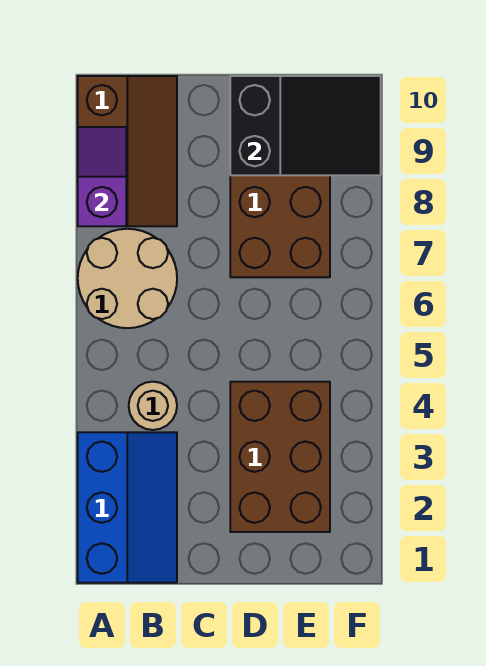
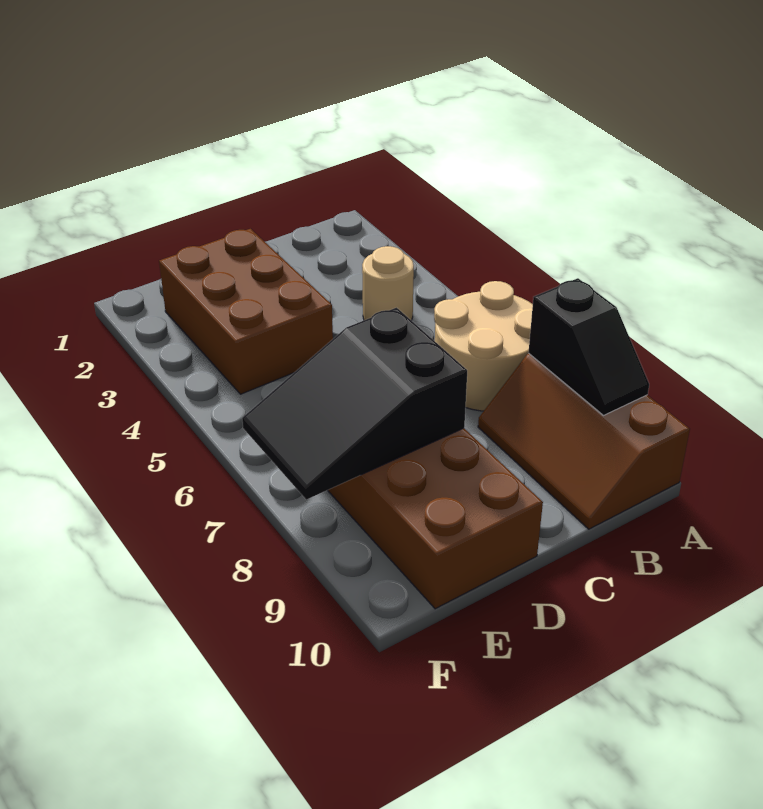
blue slope A1:B3 level 1 top A -> none
purple slope A8:A9 level 2 top 8 -> black slope A8:A9 level 2 top 8
black slope D9:F10 level 2 top D -> black slope D7:F8 level 2 top D

